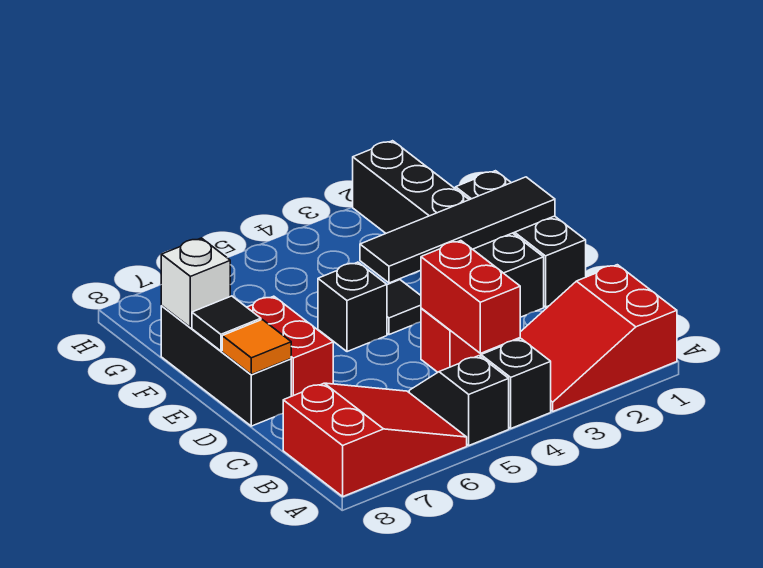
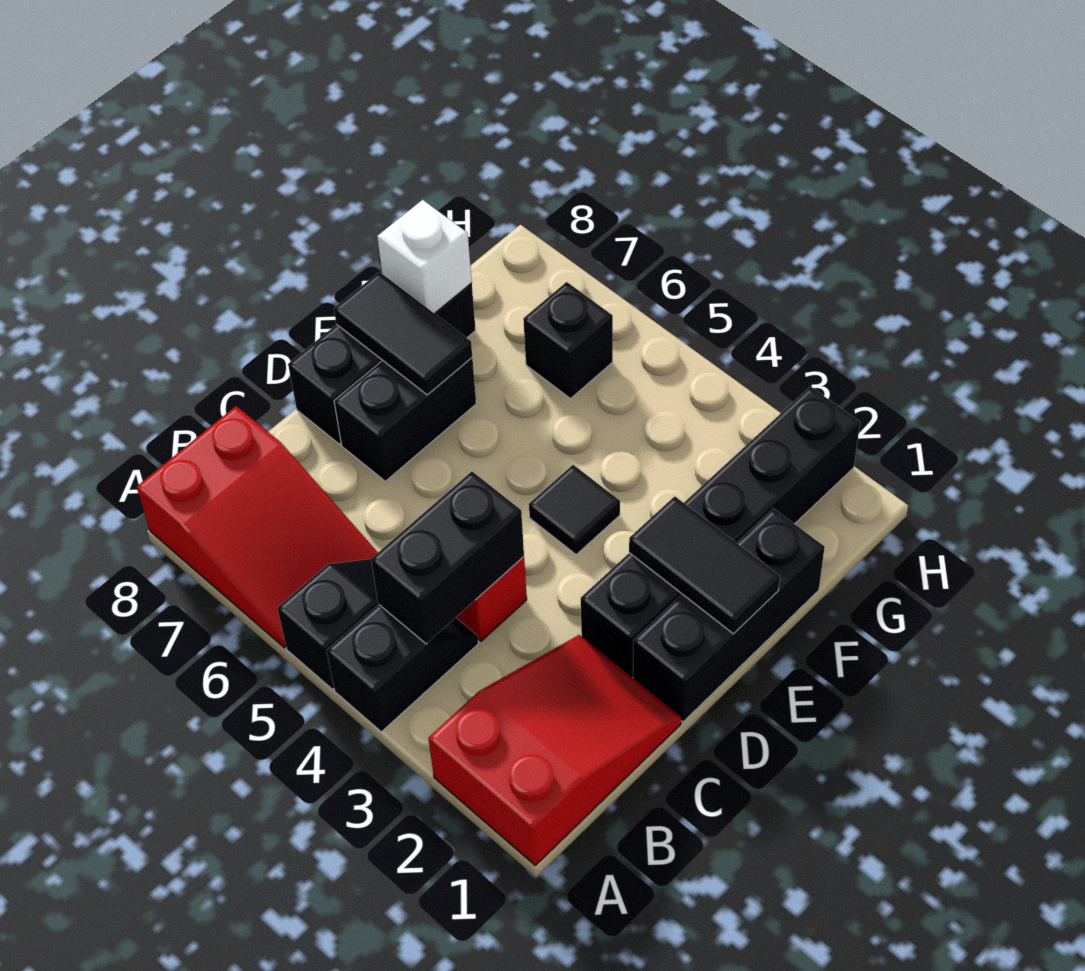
red slope A1:B3 level 1 top 1 -> red slope A1:C2 level 1 top A
red brick B4:C4 level 2 -> black brick B4:C4 level 2
red brick D7:E7 level 1 -> black brick D7:E7 level 1
orange tile D8 level 2 -> none
black tile E1:E4 level 2 -> black tile E1:E2 level 2
black brick E5 level 1 -> black brick G6 level 1
black tile E8 level 2 -> black tile E7:E8 level 2

